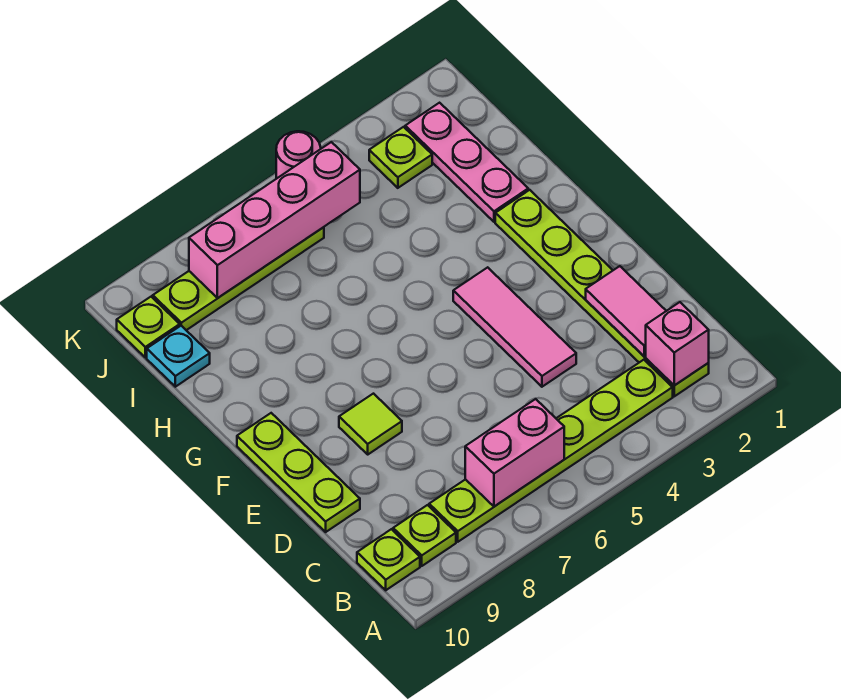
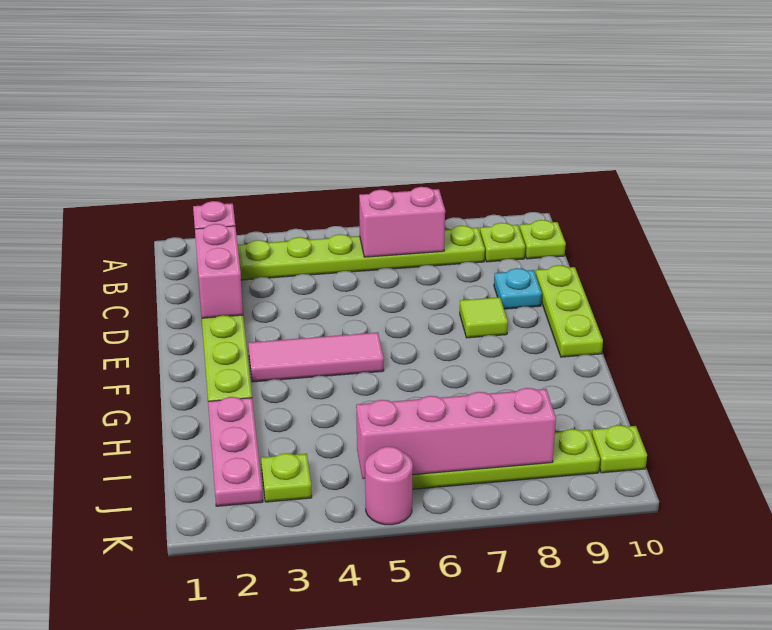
pink tile C2:D2 level 2 -> pink brick C2:D2 level 2
pink tile D4:F4 level 1 -> pink tile F3:F5 level 1
cyan plate I10 level 1 -> cyan plate D9 level 1

